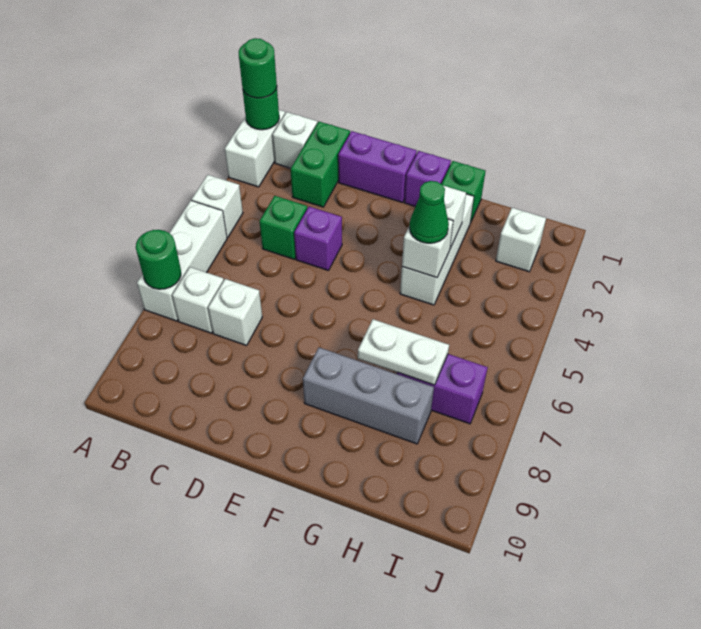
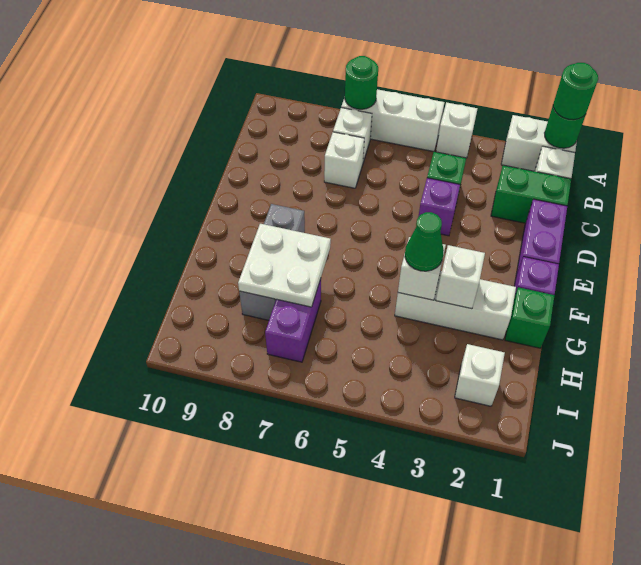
white plate G7:H7 level 2 -> white plate G7:H8 level 2

